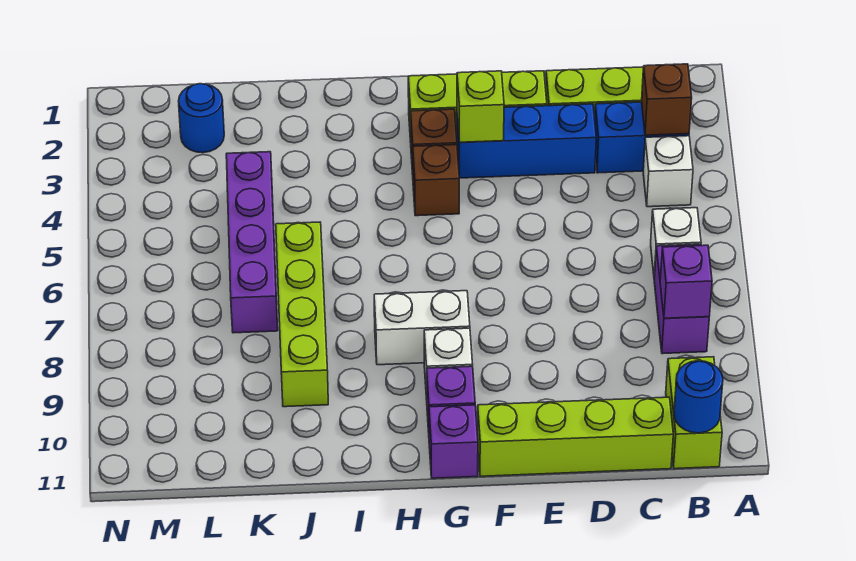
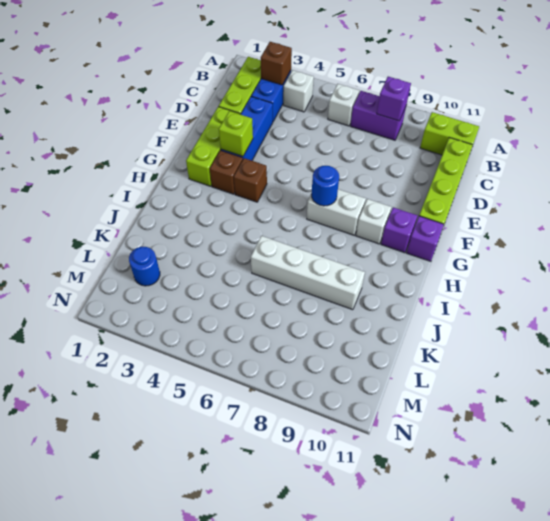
blue round brick B11 level 2 -> blue round brick G7 level 2
white brick G8:H8 level 1 -> white brick G7:G8 level 1
lime brick J6:J9 level 1 -> white brick J6:J9 level 1
purple brick K4:K7 level 1 -> none

